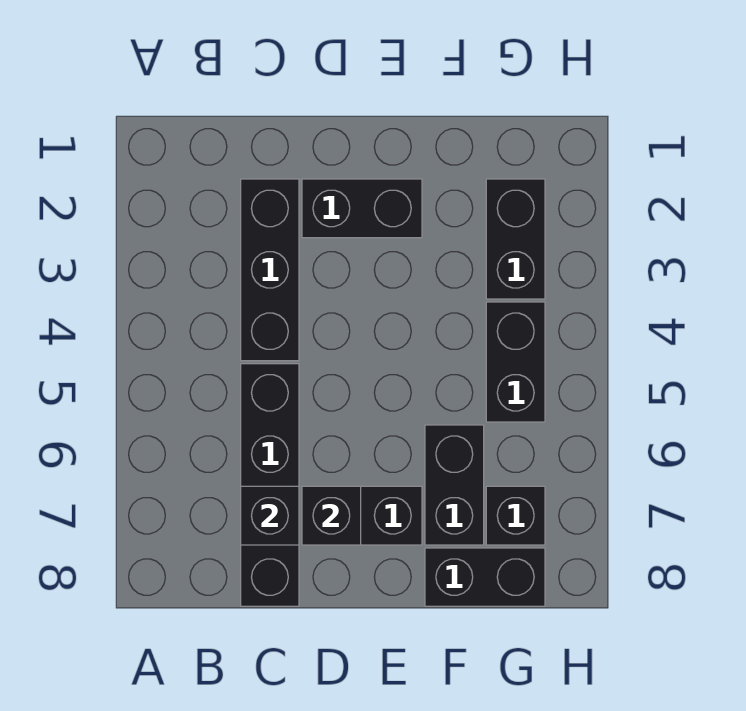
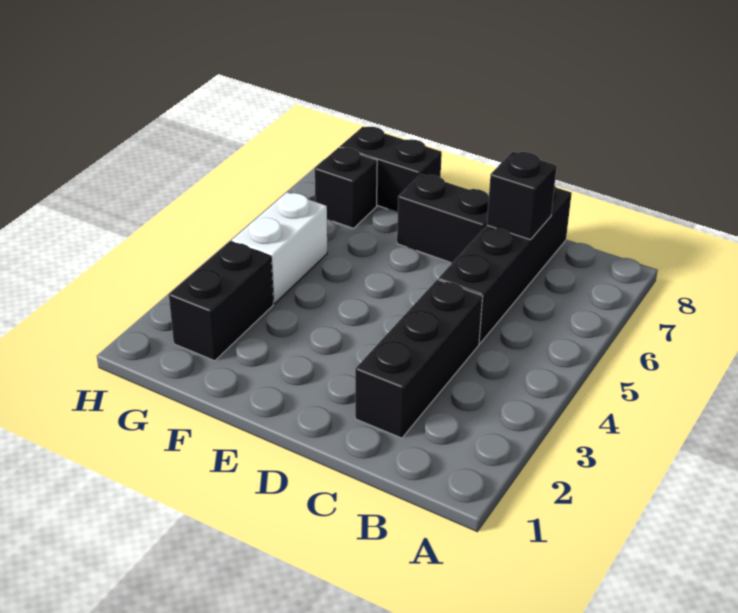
black brick D2:E2 level 1 -> none
black brick D7 level 2 -> none
black brick F6:F7 level 1 -> none
black brick G4:G5 level 1 -> white brick G4:G5 level 1

